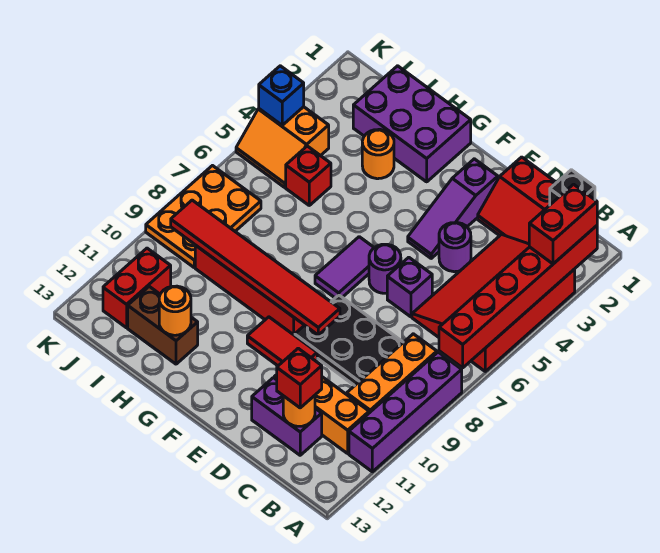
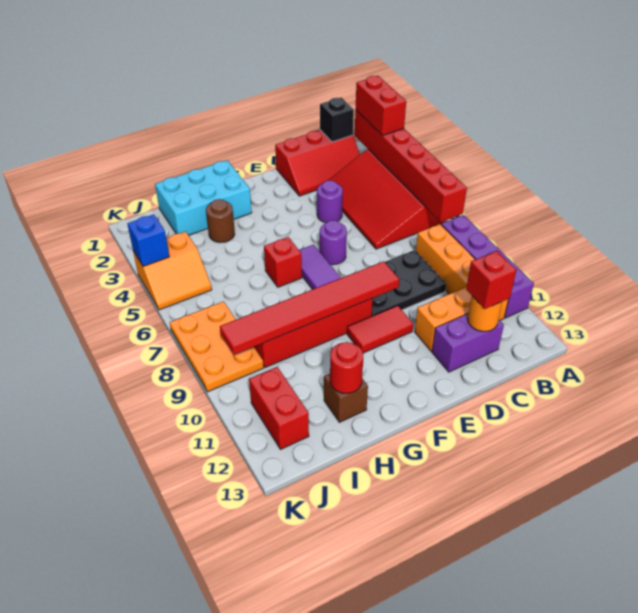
purple brick D6 level 1 -> none
purple slope E2:E4 level 1 top 2 -> none
purple brick G1:I2 level 1 -> cyan brick G1:I2 level 1
orange round brick H3 level 1 -> brown round brick H3 level 1
brown brick H12:I12 level 1 -> brown brick H12 level 1
orange round brick H12 level 2 -> red round brick H12 level 2
red brick I5 level 1 -> red brick G6 level 1

